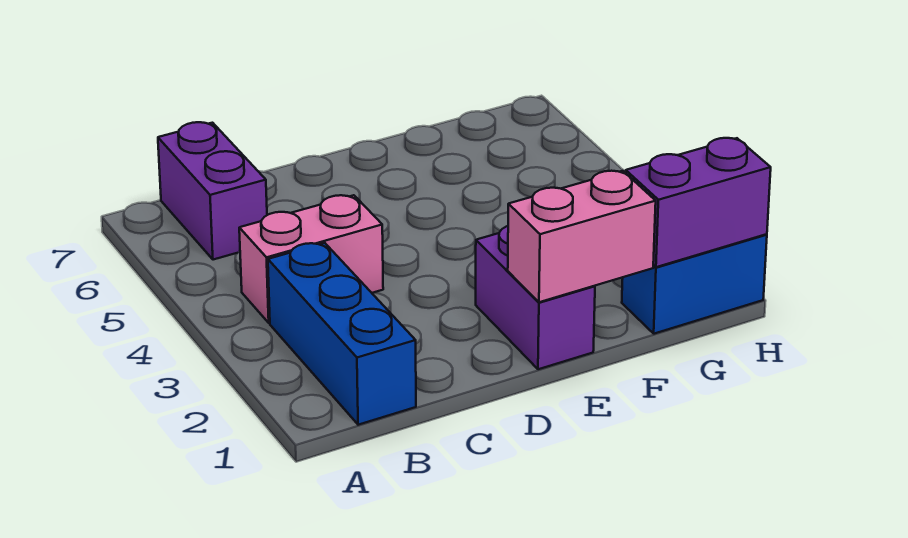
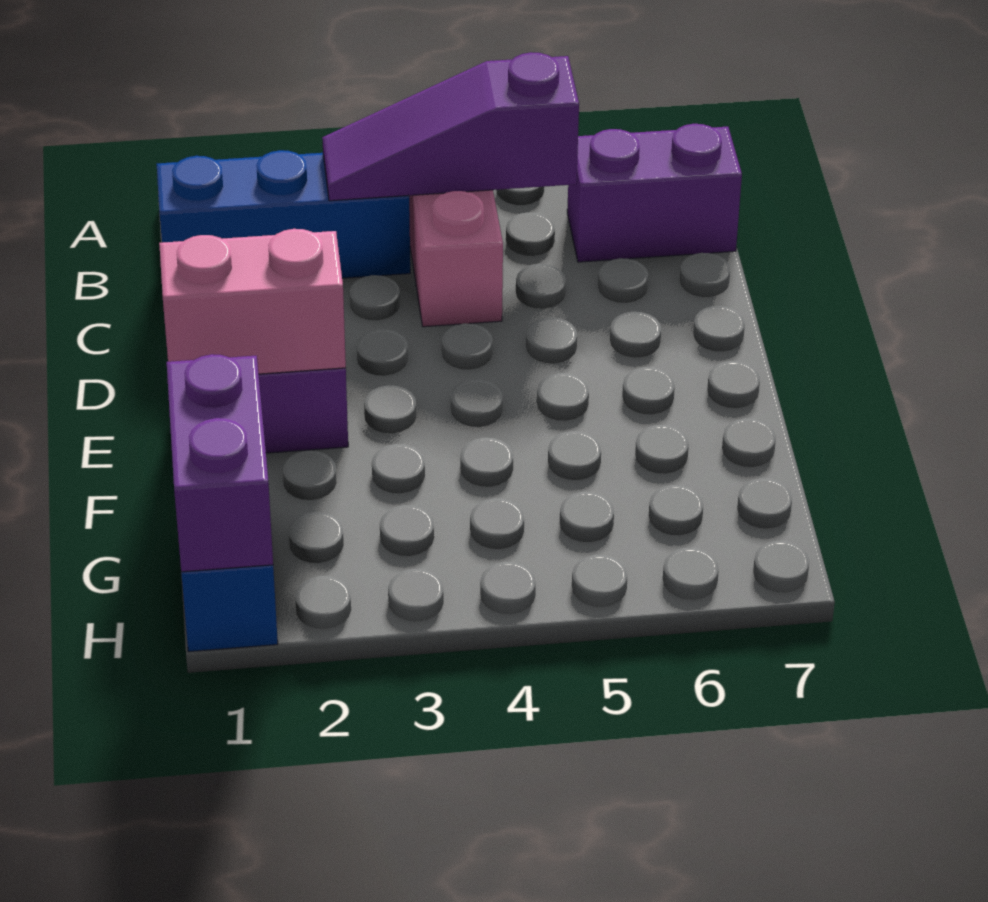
none -> purple slope B3:B5 level 2 top 5
pink brick E1:F1 level 2 -> pink brick E1:E2 level 2

